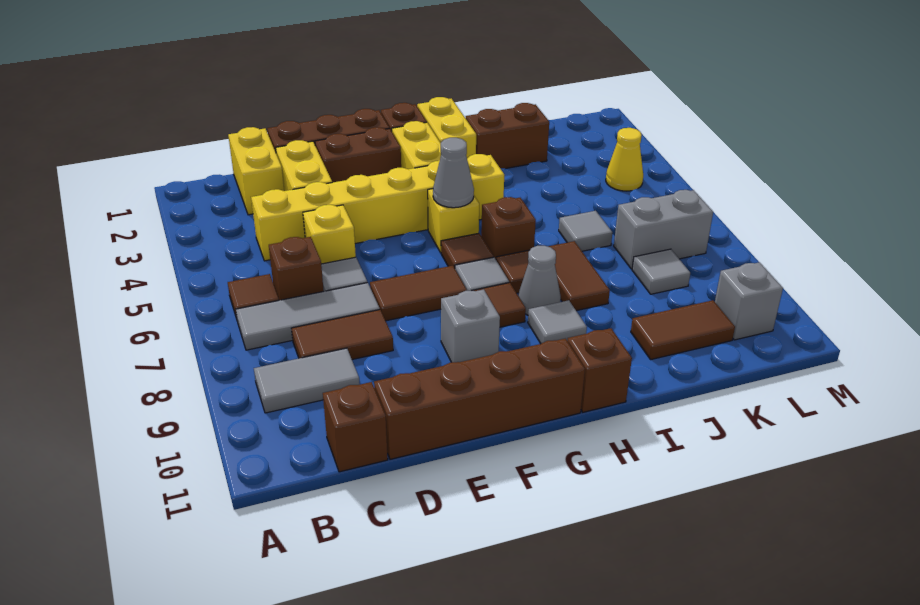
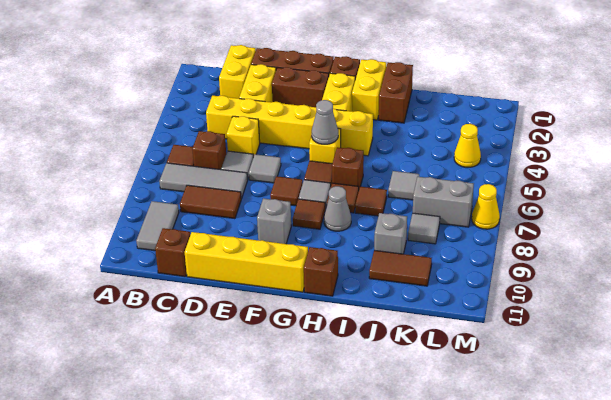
grey tile B9:C9 level 1 -> grey tile B9:B10 level 1
brown brick D11:G11 level 1 -> yellow brick D11:G11 level 1
brown tile E7:F7 level 1 -> brown tile F7 level 1
grey tile H9 level 1 -> grey tile E6 level 1
brown brick I2:J2 level 1 -> brown brick I1:I2 level 1
brown tile I7:I8 level 1 -> brown tile I7 level 1
grey brick L10 level 1 -> grey brick J9 level 1
none -> yellow cone M7 level 1

